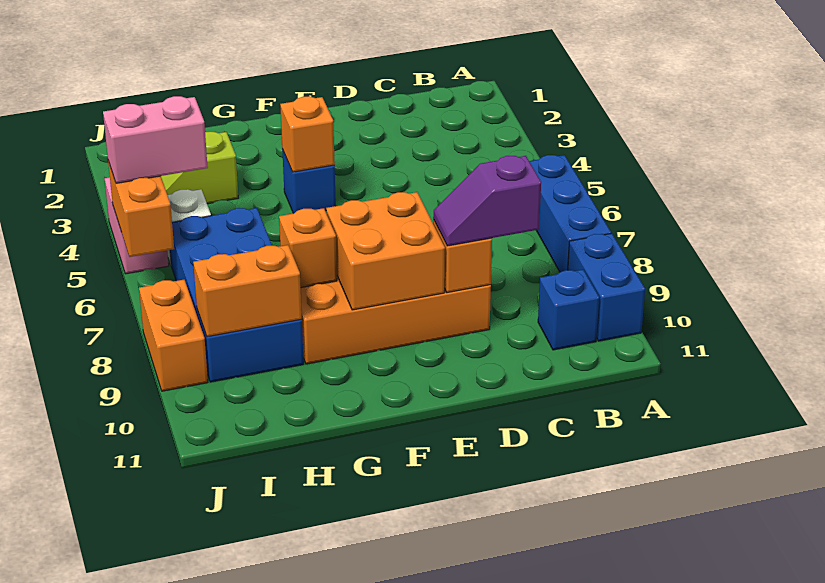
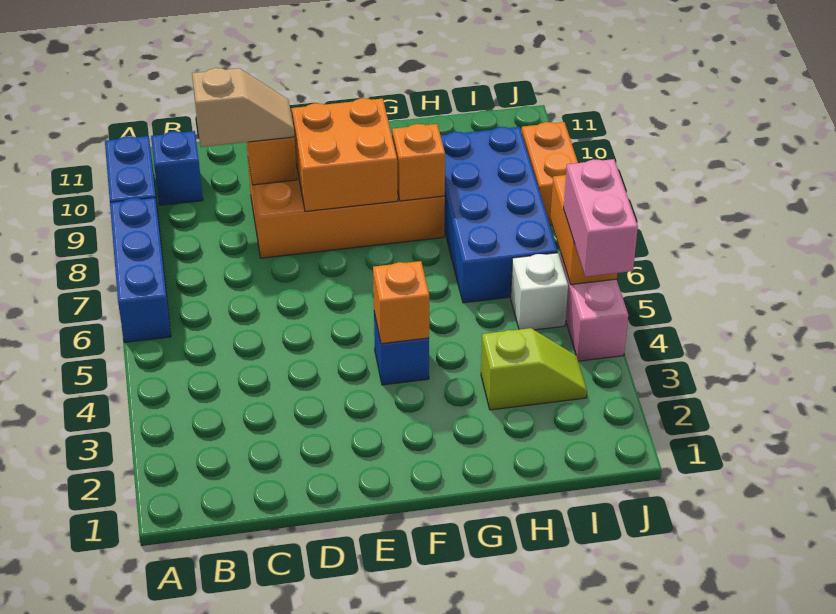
purple slope C9:D9 level 3 top C -> tan slope C9:D9 level 3 top C
orange brick H9:I9 level 2 -> none
pink brick I5:J5 level 3 -> pink brick J4:J5 level 3

